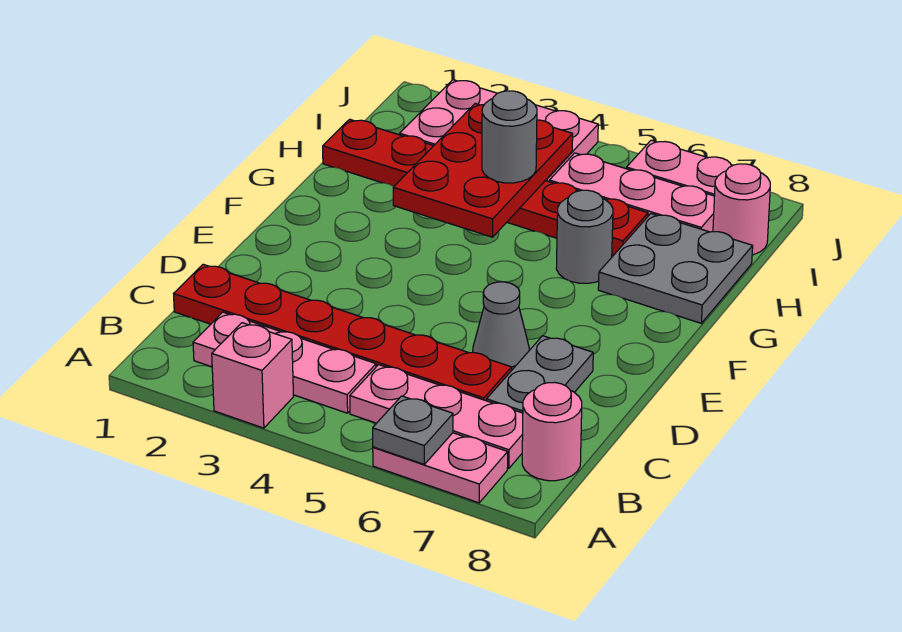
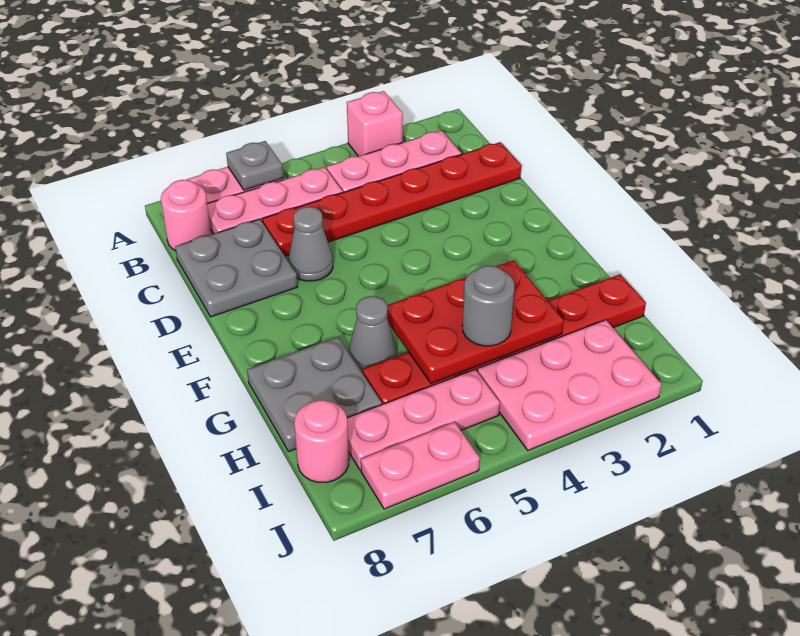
grey plate C7:D7 level 1 -> grey plate C7:D8 level 1
red plate G3:I4 level 2 -> red plate G3:H5 level 2
grey round brick G6 level 1 -> grey cone G6 level 1

